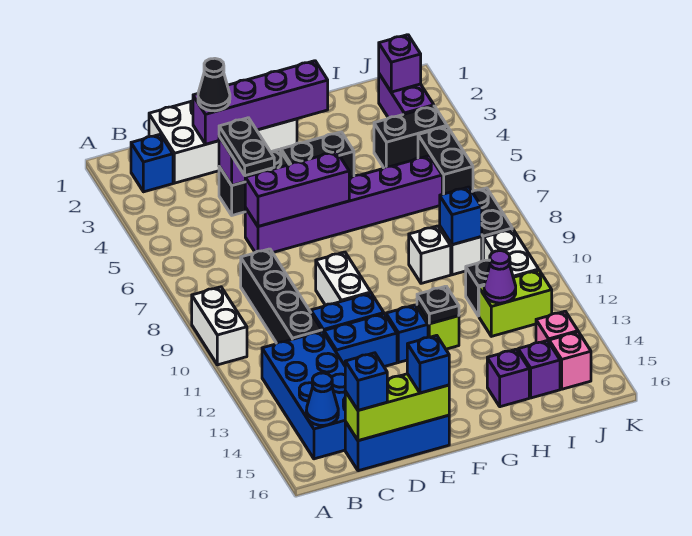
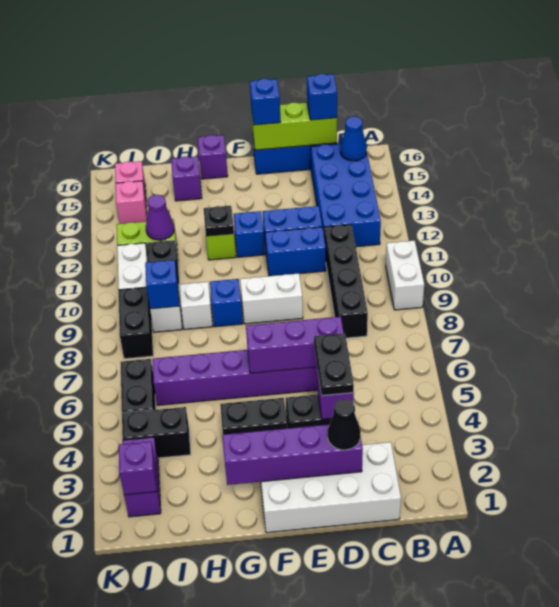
blue brick B2 level 1 -> blue brick G9 level 1
white brick E9:E10 level 1 -> white brick E9:F9 level 1
purple brick I15 level 1 -> purple brick G16 level 1

